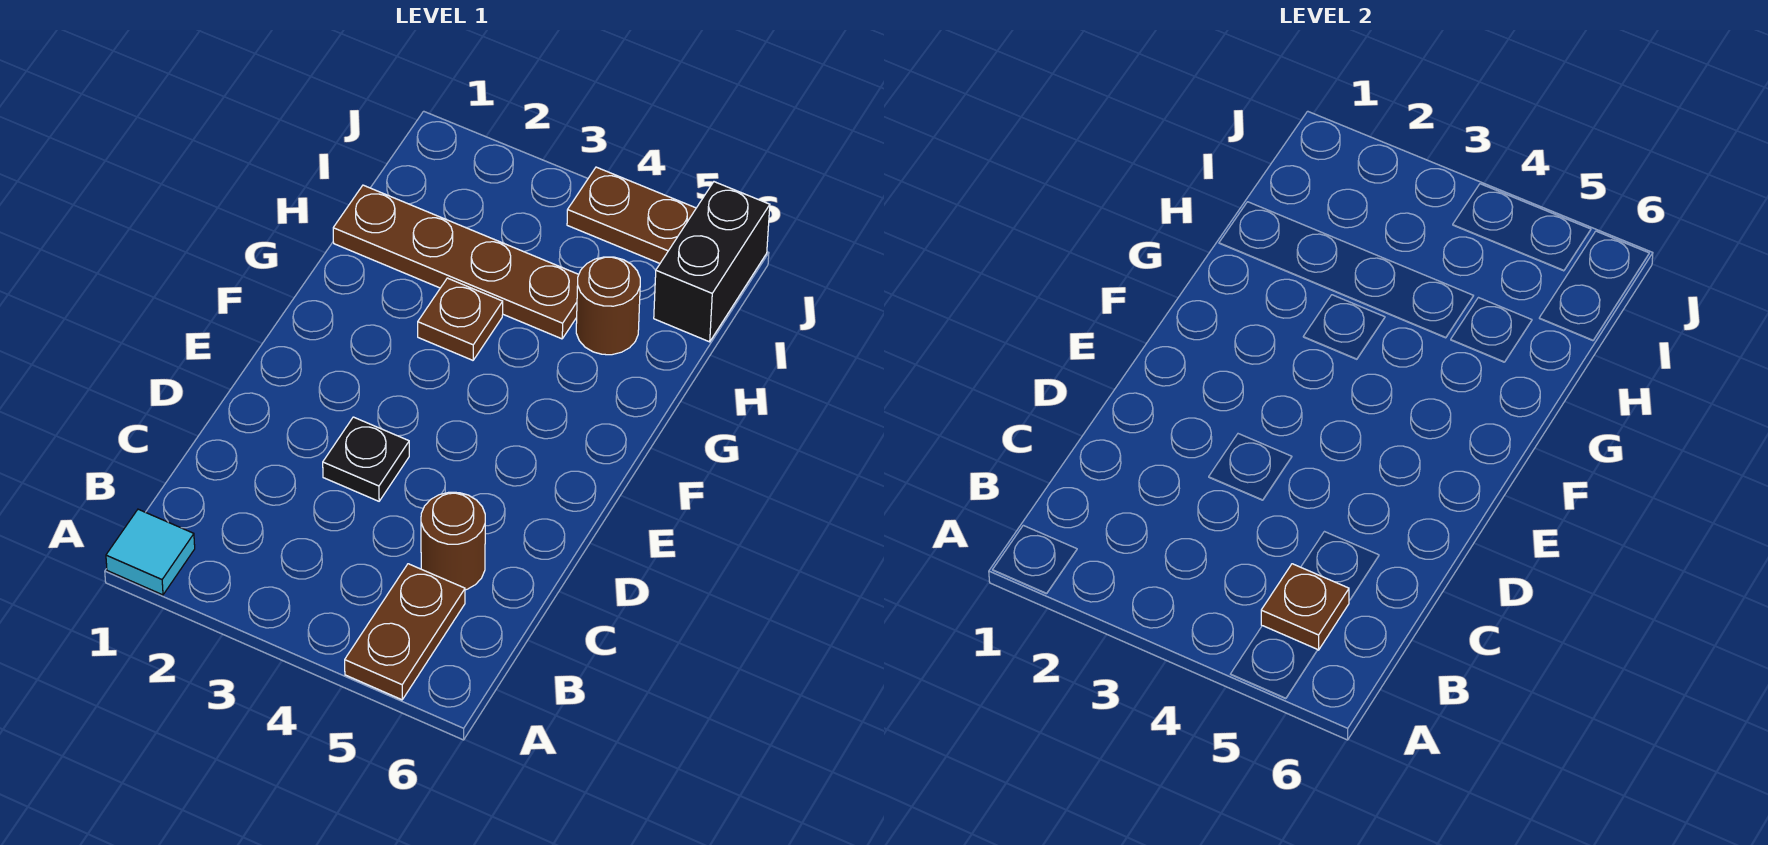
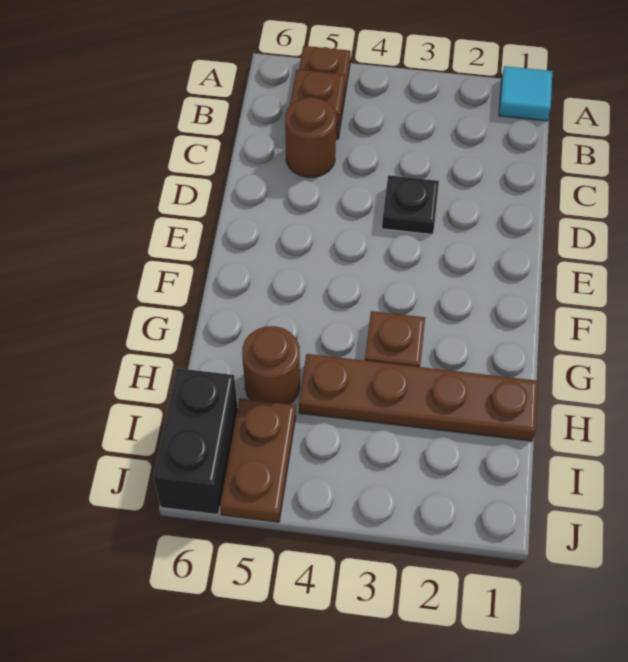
brown plate J4:J5 level 1 -> brown plate I5:J5 level 1

